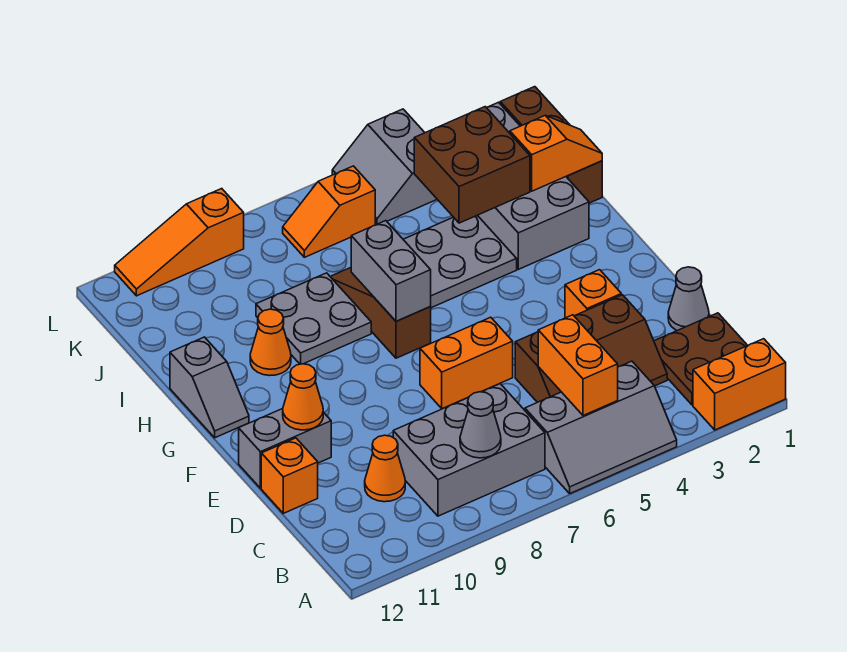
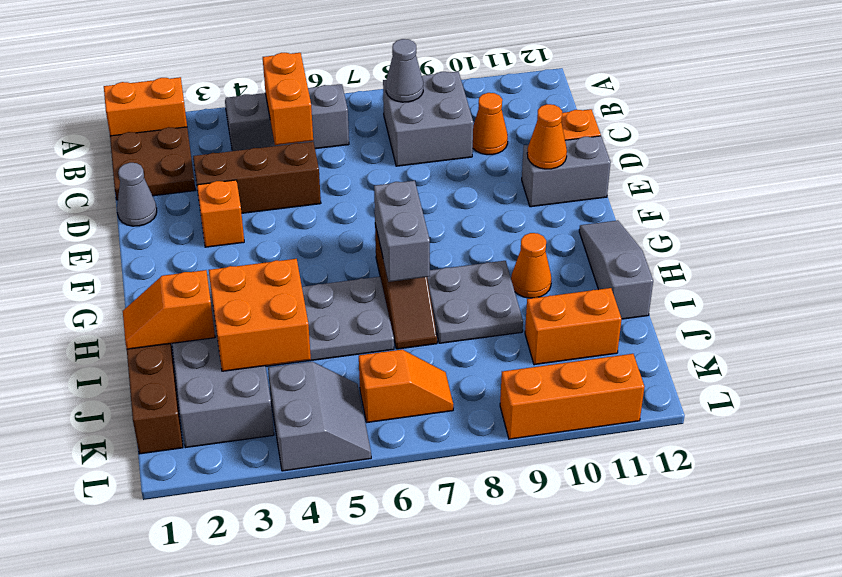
grey brick B7:C9 level 1 -> grey brick B8:C9 level 1
orange brick E6:E7 level 1 -> orange brick J10:J11 level 1
grey slope G12:H12 level 1 top H -> grey slope G12:I12 level 1 top I
brown brick I3:J4 level 2 -> orange brick I3:J4 level 2
orange slope L9:L11 level 1 top 9 -> orange brick L9:L11 level 1

